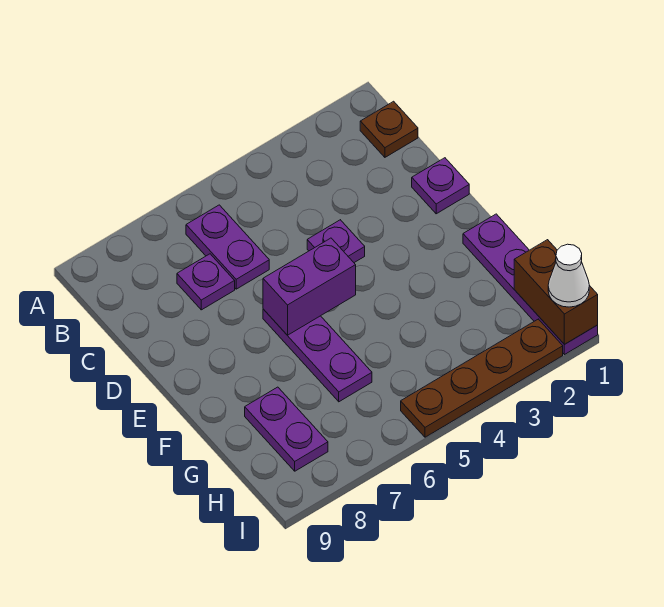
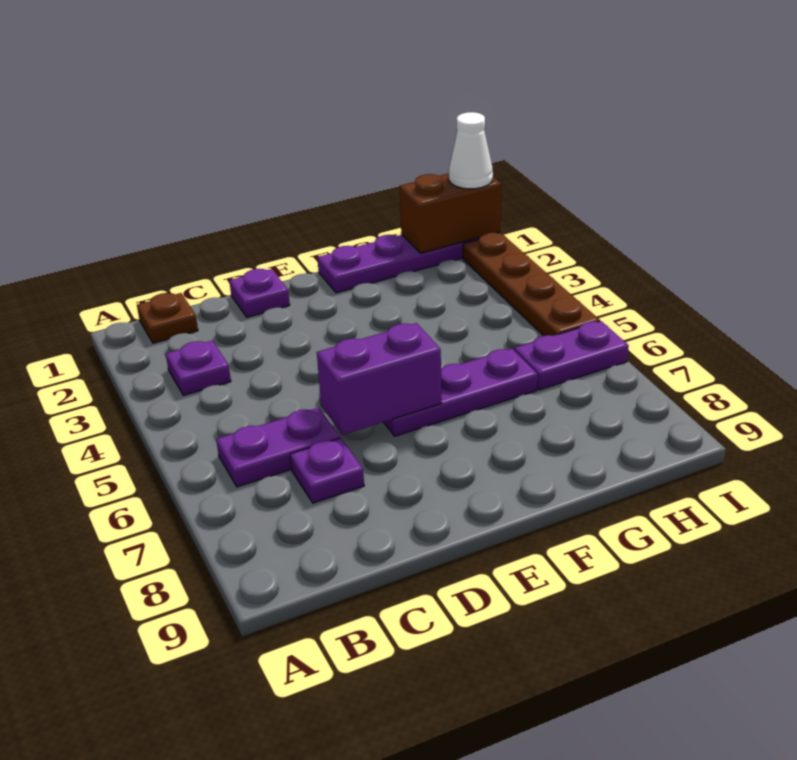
purple plate D4 level 1 -> purple plate B3 level 1
purple brick E5:E6 level 2 -> purple brick D6:E6 level 2
purple plate G8:H8 level 1 -> purple plate H6:I6 level 1

